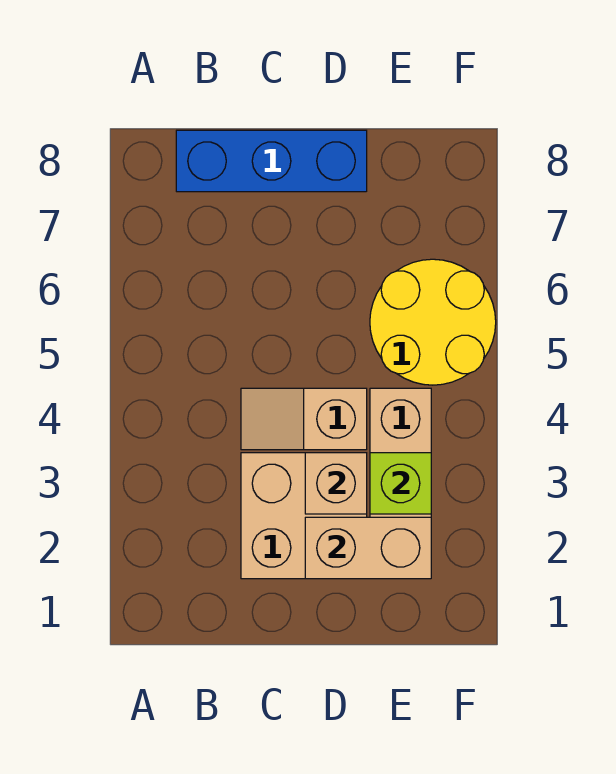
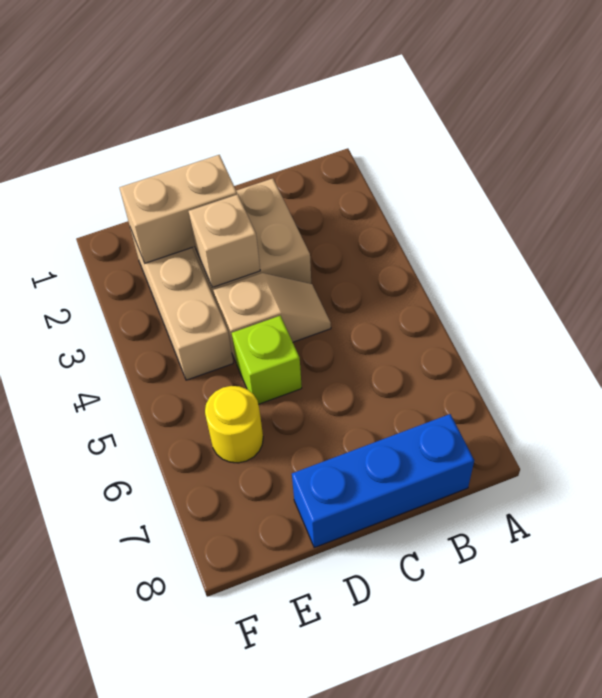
lime brick E3 level 2 -> lime brick D5 level 1
yellow round brick E5:F6 level 1 -> yellow round brick E6 level 1

